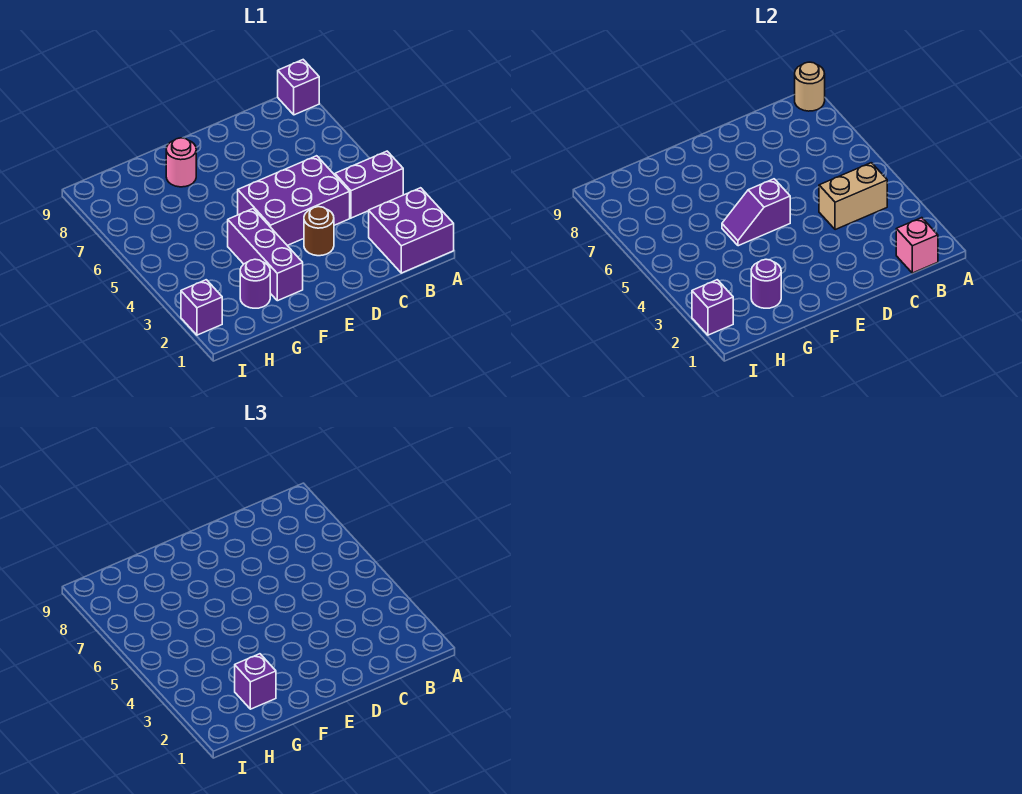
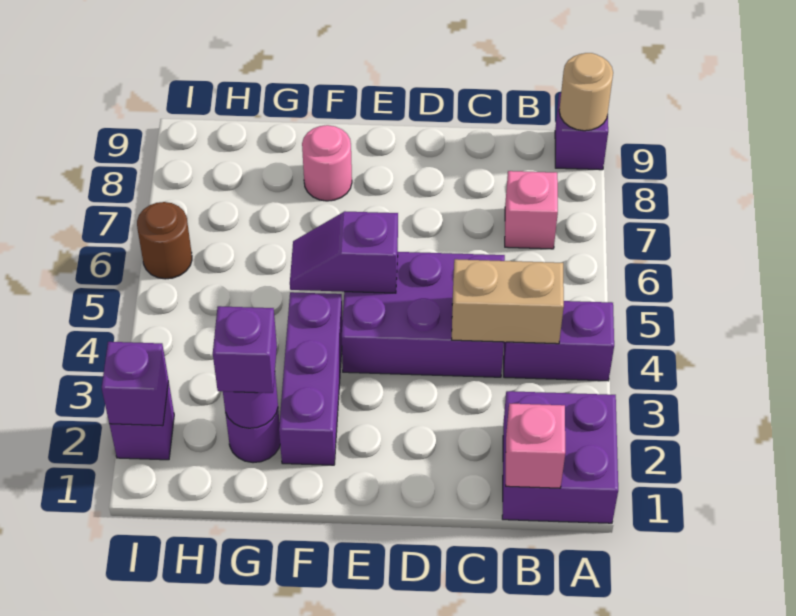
none -> pink brick B7 level 1
brown round brick D3 level 1 -> brown round brick I6 level 1

